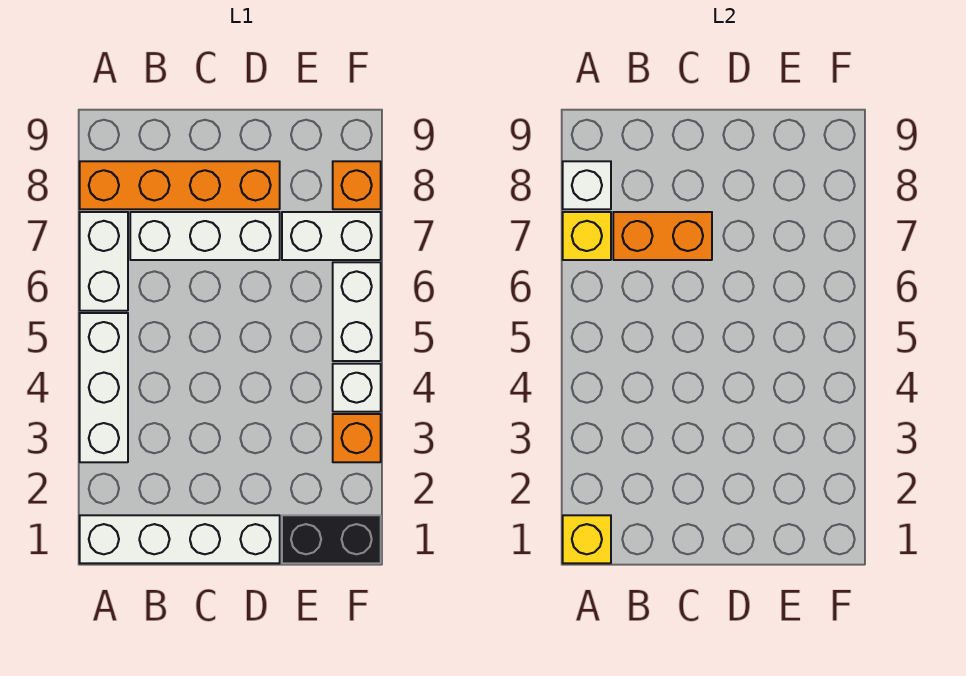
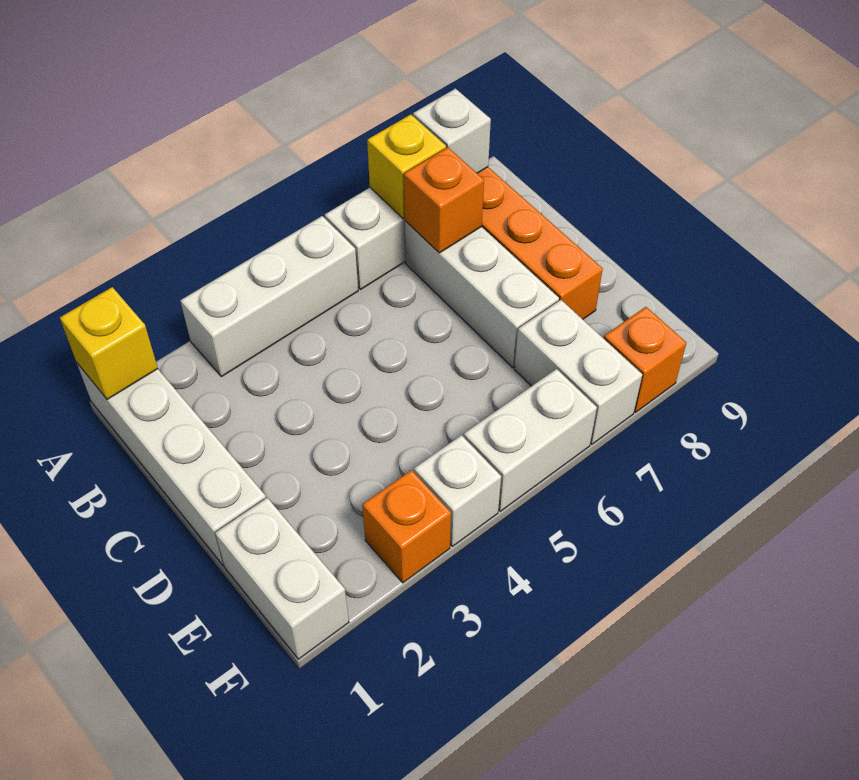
orange brick B7:C7 level 2 -> orange brick B7 level 2
black brick E1:F1 level 1 -> white brick E1:F1 level 1

